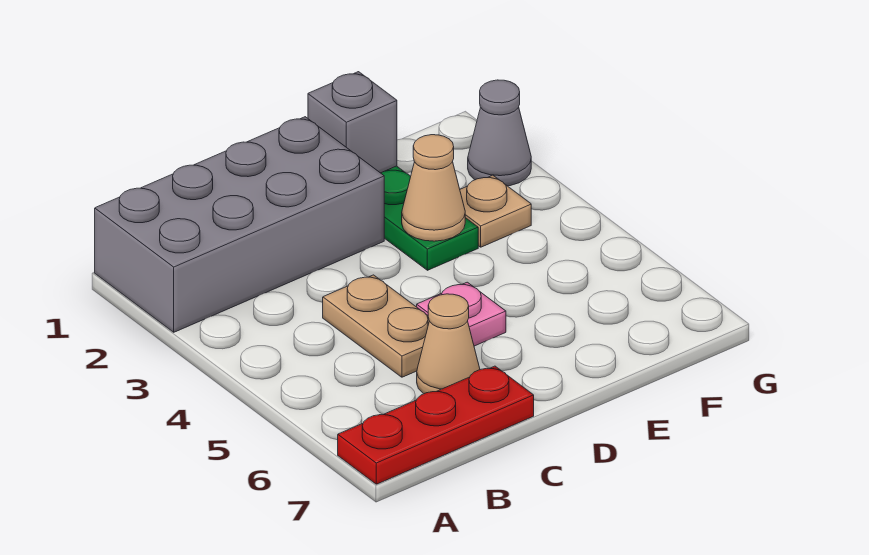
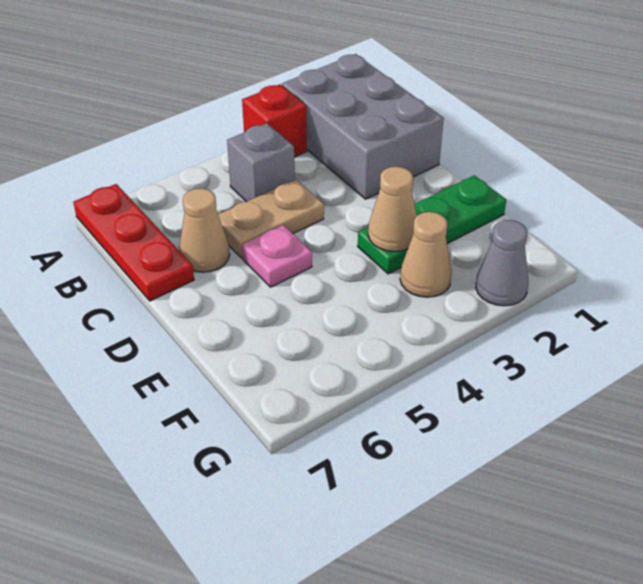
grey brick A1:D2 level 1 -> grey brick A1:C2 level 1
none -> red brick A3 level 1
grey brick E1 level 2 -> grey brick B4 level 1
tan plate F3 level 1 -> tan cone F3 level 1

